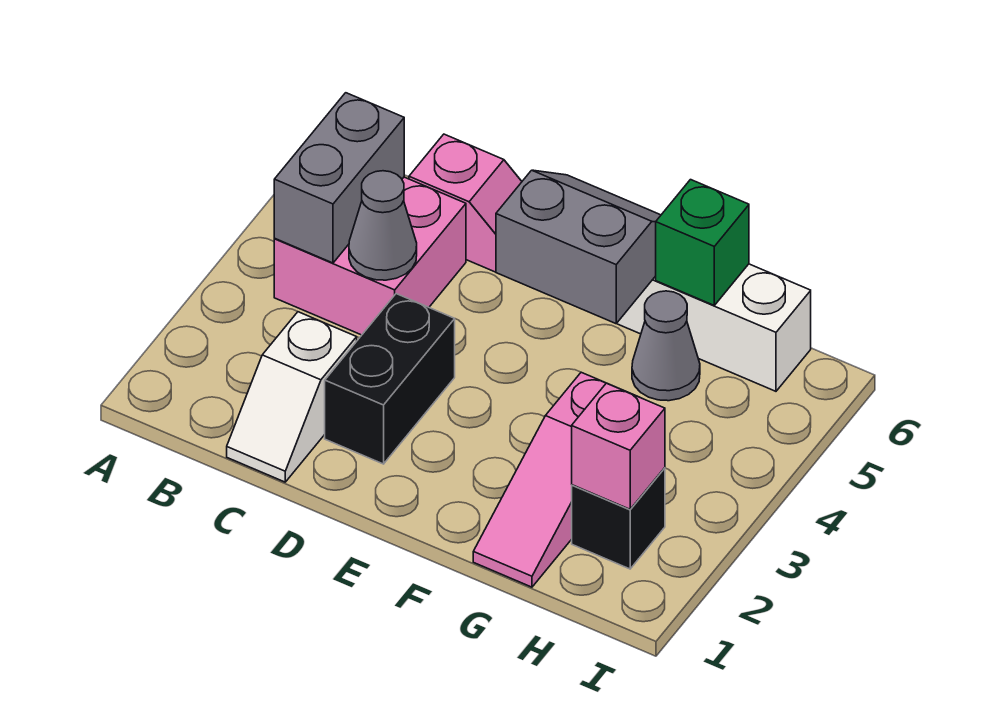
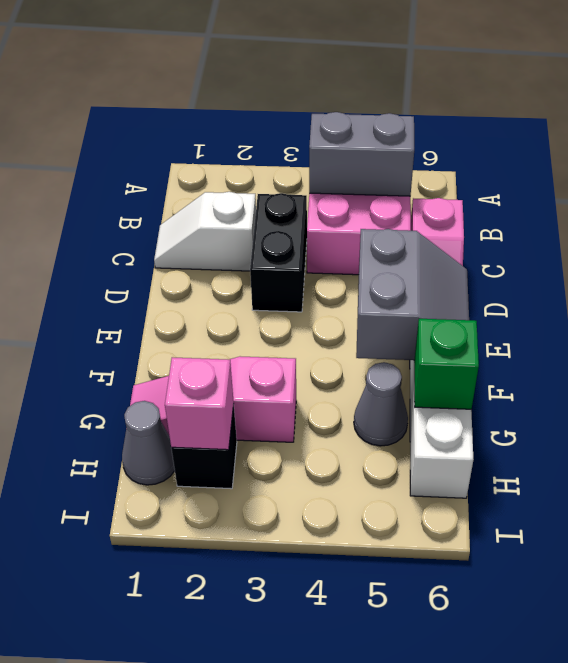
grey cone C4 level 2 -> grey cone H1 level 1
black brick D2:D3 level 1 -> black brick C3:D3 level 1

